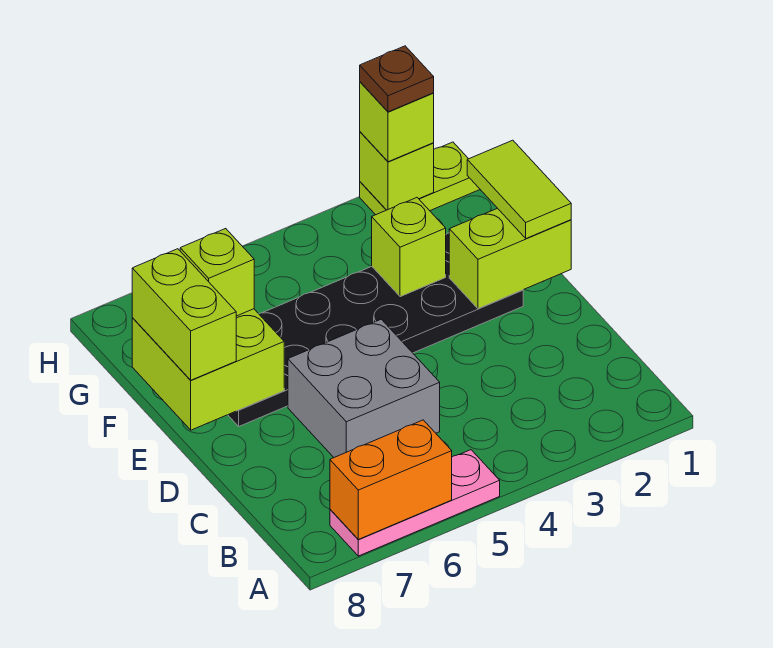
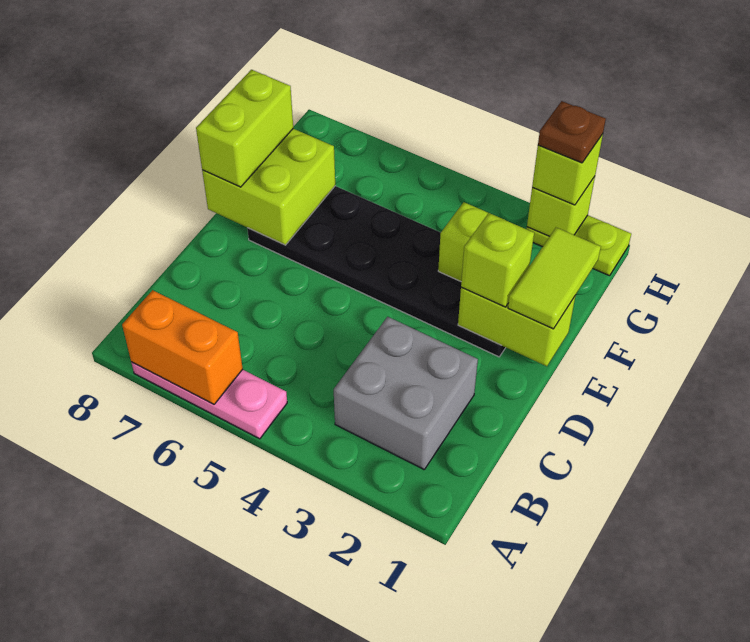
grey brick C5:D6 level 1 -> grey brick B2:C3 level 1
lime brick F7 level 3 -> lime brick E2 level 3

